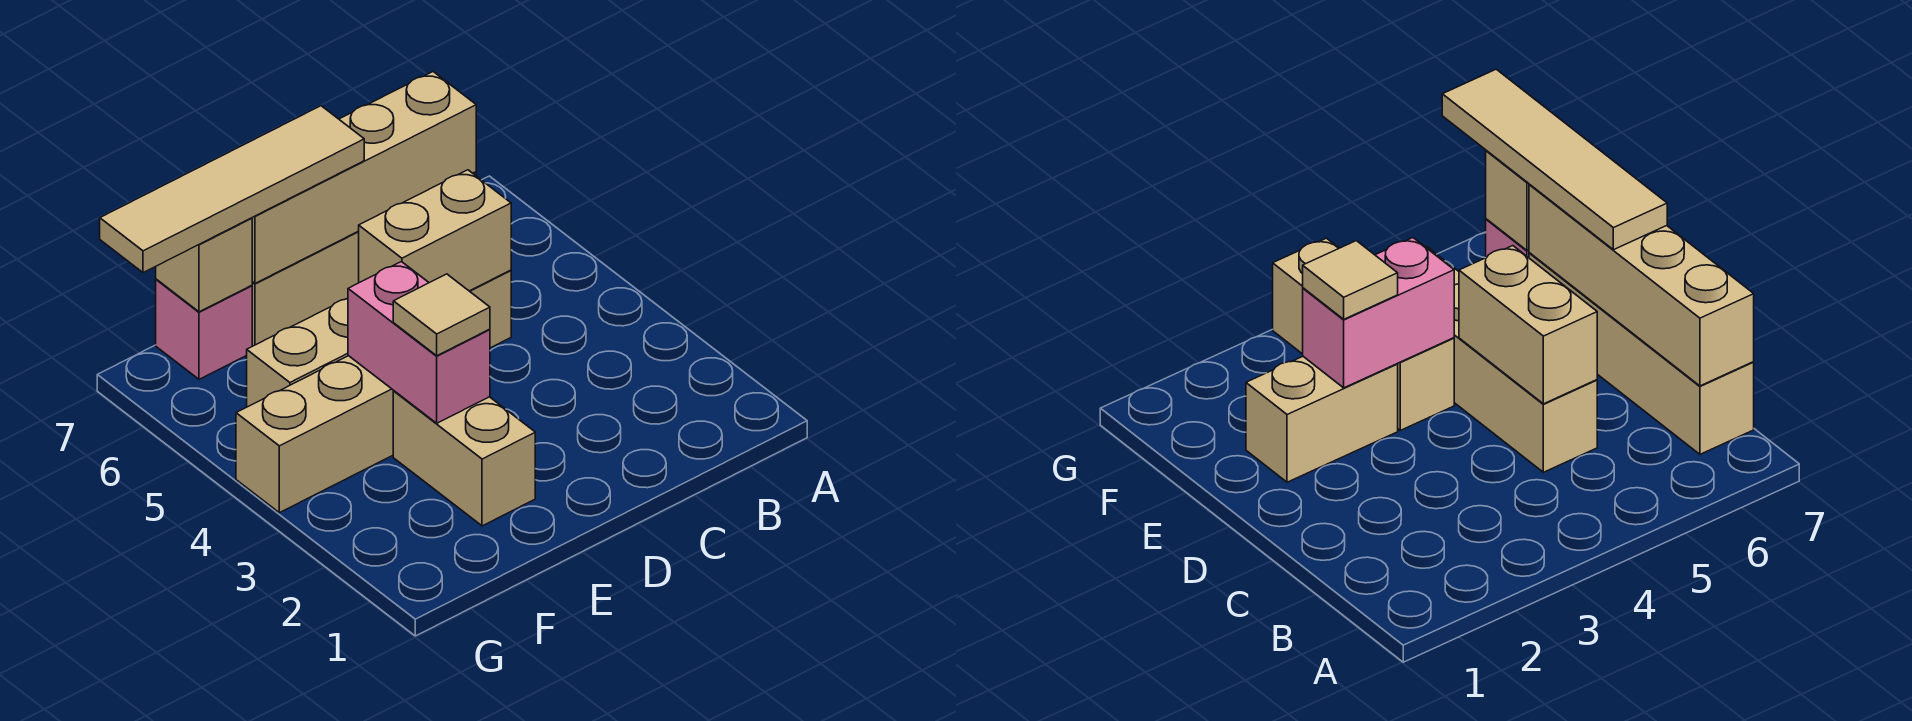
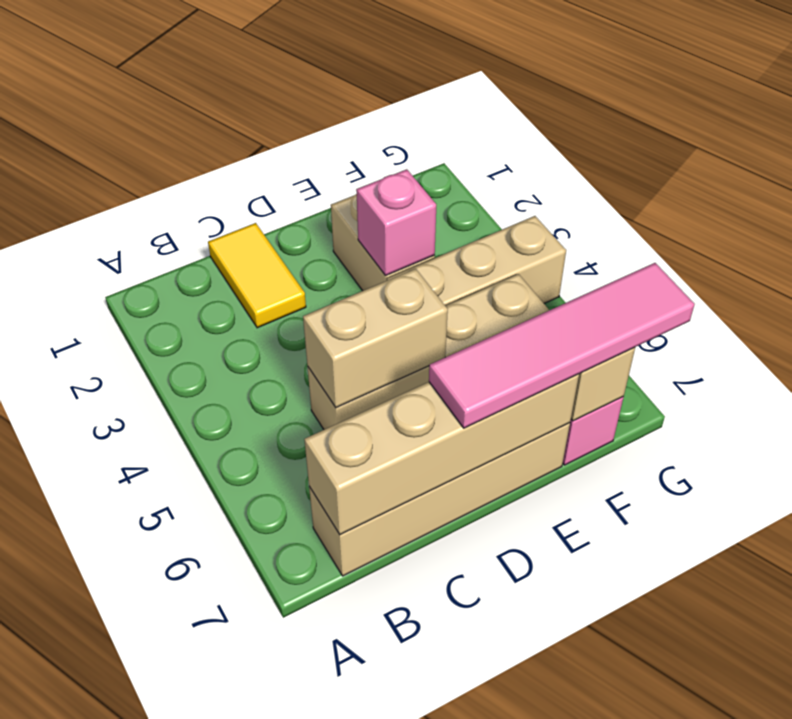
none -> yellow tile C1:C2 level 1
tan tile D7:G7 level 3 -> pink tile D7:G7 level 3
pink brick E3:E4 level 2 -> pink brick E3 level 2
tan tile E3 level 3 -> none

